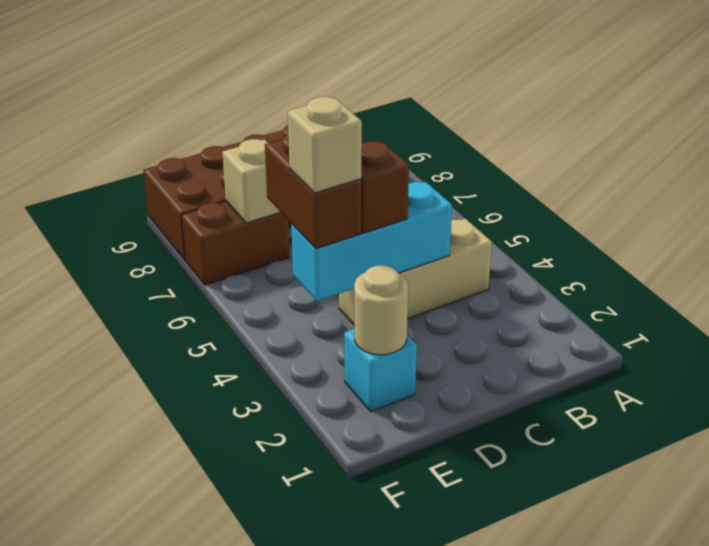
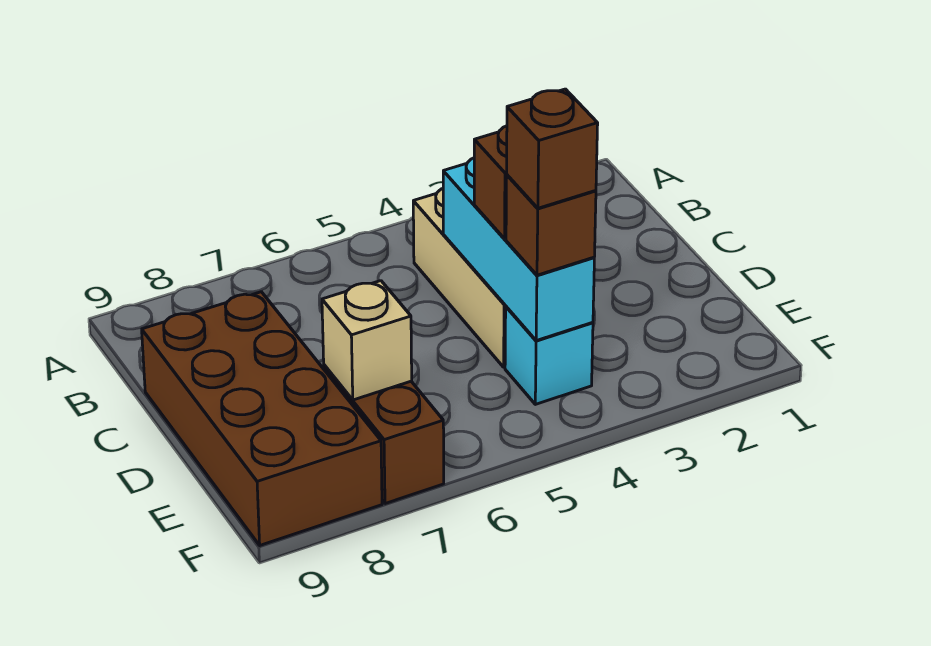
cyan brick E2 level 1 -> cyan brick E4 level 1
tan round brick E2 level 2 -> none
brown brick E4:E5 level 3 -> brown brick E4 level 3
tan brick E4 level 4 -> brown brick E4 level 4

